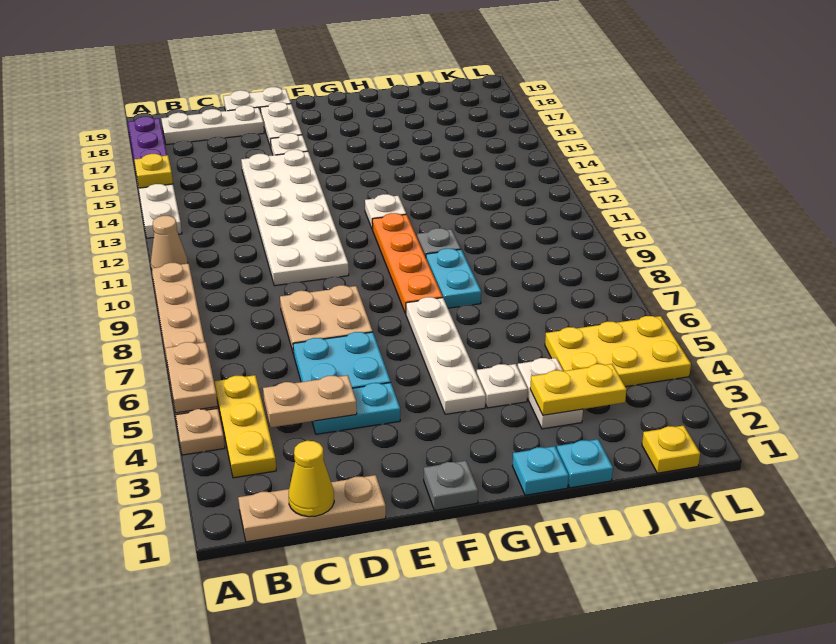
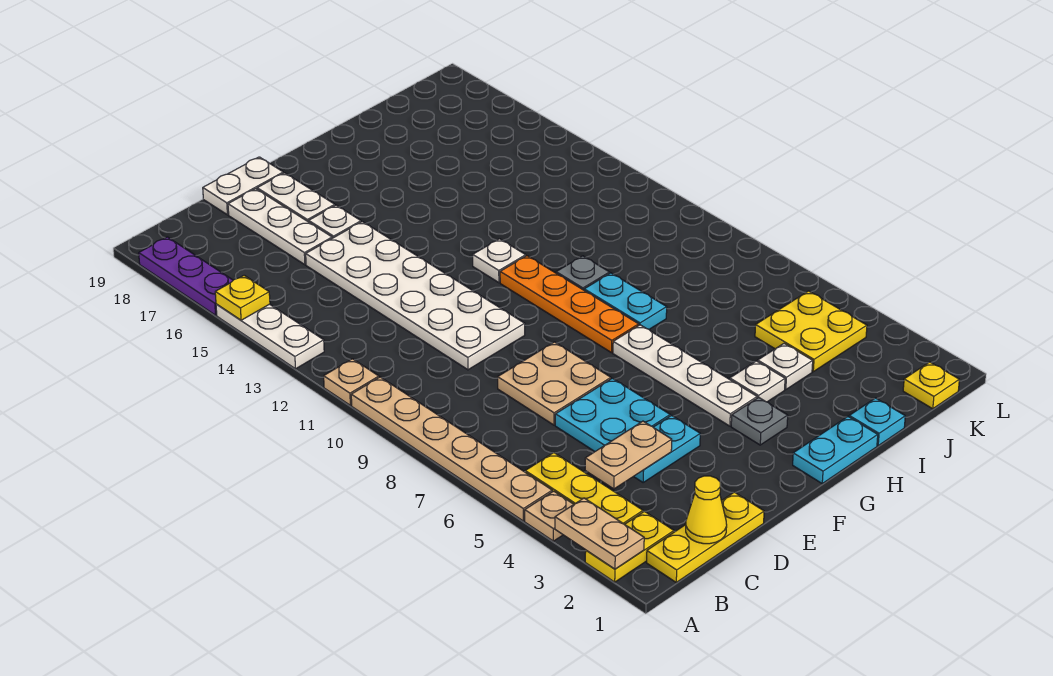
tan plate A5:A6 level 2 -> tan plate A2:A3 level 2
tan cone A11 level 1 -> tan plate A11 level 1
tan plate B1:D1 level 1 -> yellow plate B1:D1 level 1
white plate B18:D18 level 1 -> white plate D16:D18 level 1
grey plate F1 level 1 -> grey plate G3 level 1
cyan plate H1 level 1 -> cyan plate G1:H1 level 1
white plate I3:I4 level 1 -> white plate I4 level 1
yellow plate I3:J3 level 2 -> yellow plate A2:B2 level 1
yellow plate J4:L5 level 1 -> yellow plate J4:K5 level 1

